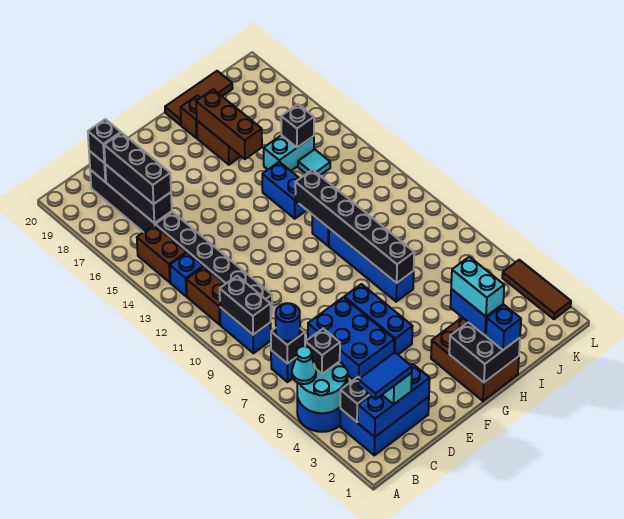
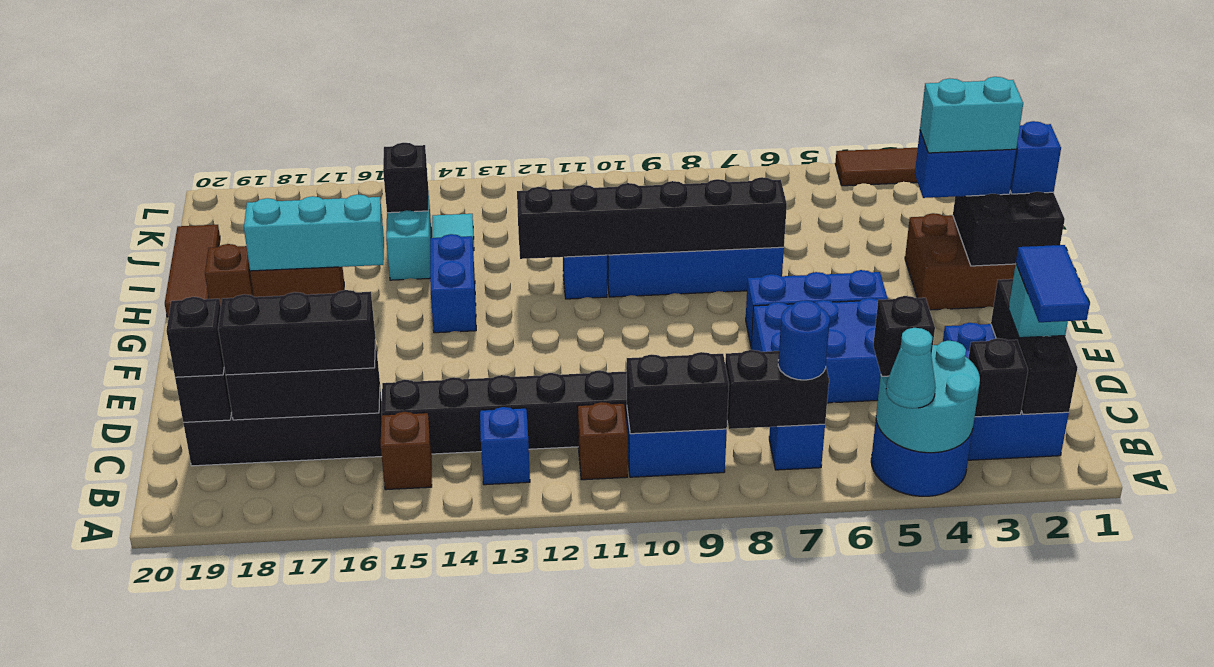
blue brick B2:D2 level 2 -> black brick B2:D2 level 2
black brick B7 level 2 -> black brick B7:B8 level 2
brown brick B11:B12 level 1 -> brown brick B11 level 1
brown brick B14:B15 level 1 -> brown brick B15 level 1
blue brick H13:H14 level 1 -> blue brick G14:H14 level 1
brown brick H16:H18 level 2 -> cyan brick H16:H18 level 2

